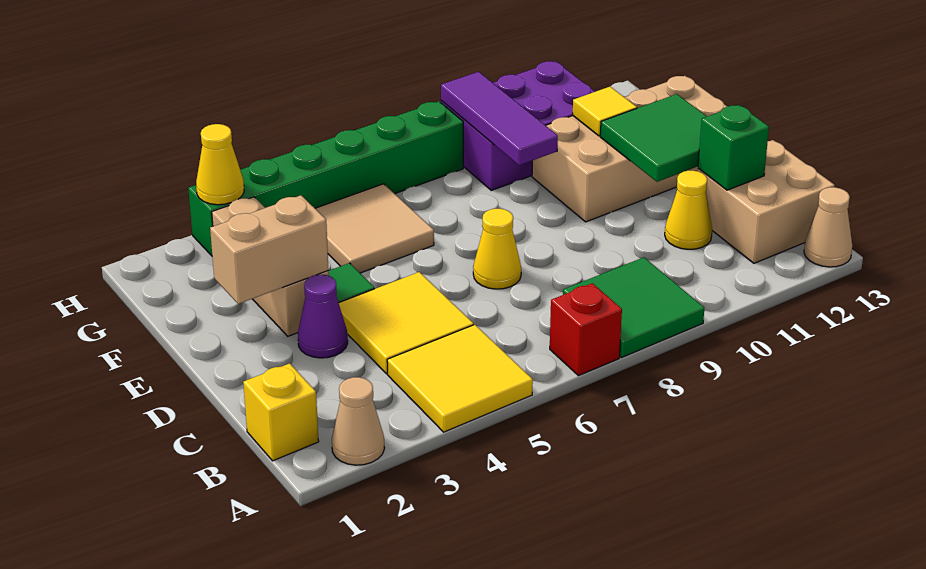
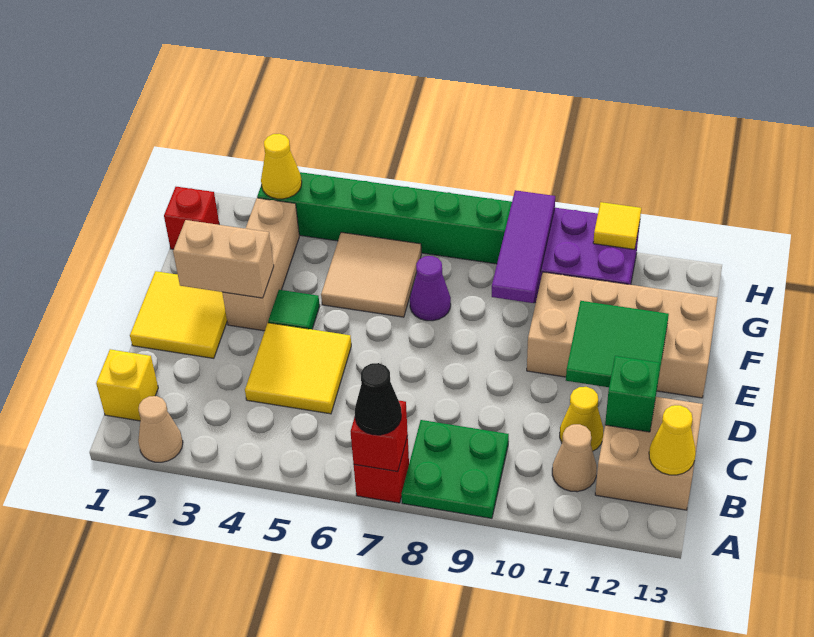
yellow tile A4:B5 level 1 -> yellow tile D1:E2 level 1
none -> red brick A7 level 2
none -> black cone A7 level 3
green tile A8:B9 level 1 -> green plate A8:B9 level 1
tan cone A13 level 1 -> tan cone B11 level 1
purple cone D3 level 1 -> purple cone F7 level 1
yellow cone D7 level 1 -> yellow cone B13 level 2
yellow tile F11 level 2 -> yellow tile H11 level 2
none -> red brick G1 level 1

